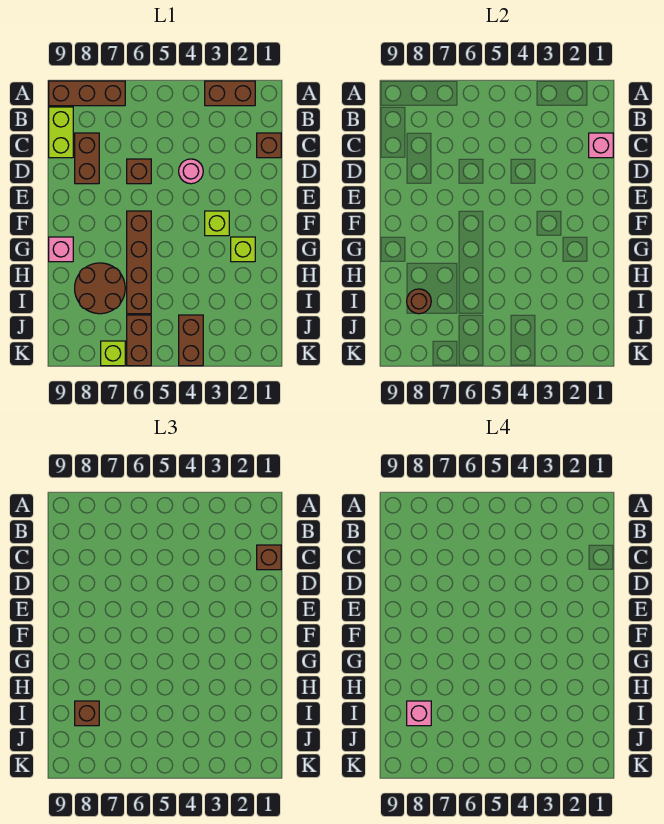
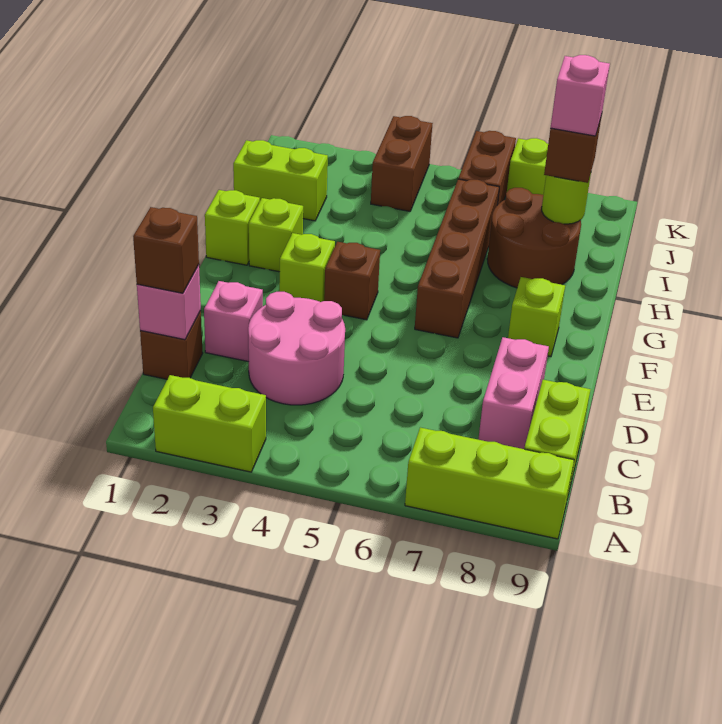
brown brick A2:A3 level 1 -> lime brick A2:A3 level 1
brown brick A7:A9 level 1 -> lime brick A7:A9 level 1
brown brick C8:D8 level 1 -> pink brick C8:D8 level 1
pink round brick D4 level 1 -> pink round brick C3:D4 level 1
brown brick D6 level 1 -> brown brick F4 level 1
none -> lime brick F8 level 1
none -> lime brick G1 level 1
pink brick G9 level 1 -> pink brick D2 level 1
none -> lime brick I1:I2 level 1
brown round brick I8 level 2 -> lime round brick I8 level 2

